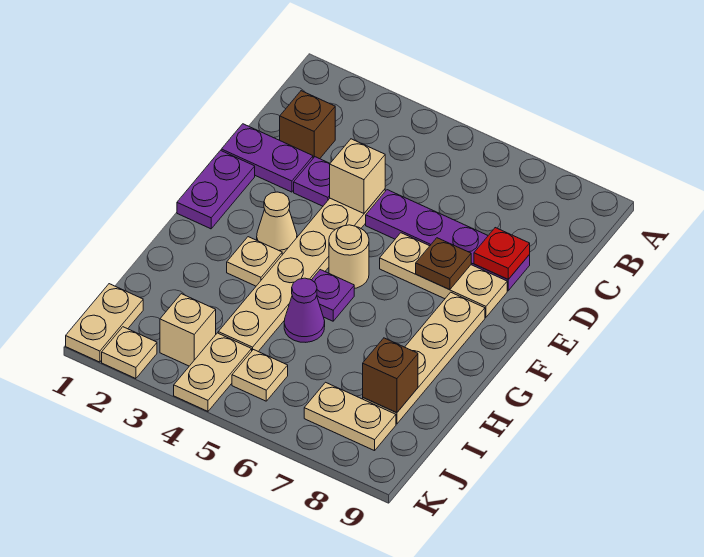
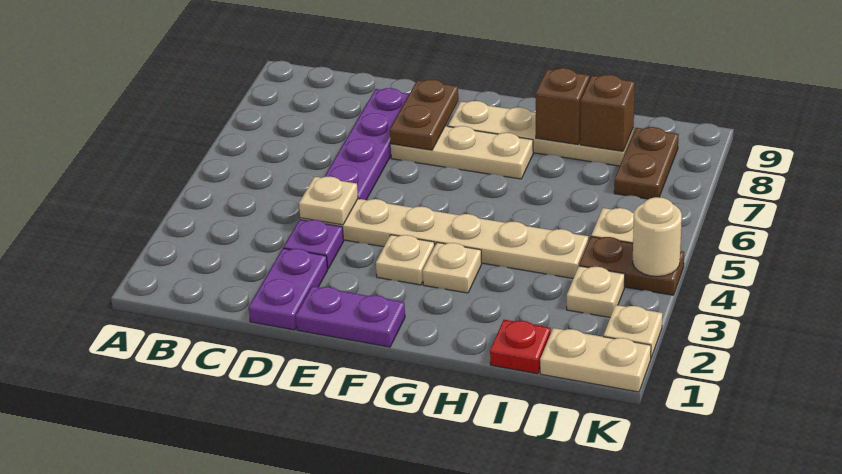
brown brick C2 level 1 -> brown brick H8 level 2
tan brick D4 level 2 -> tan plate D4 level 2
red plate D8 level 2 -> red plate I1 level 1
tan plate E6:E8 level 1 -> tan plate E7:G7 level 1
brown plate E7 level 2 -> brown plate E7:E8 level 2
tan cone F3 level 1 -> tan plate F3 level 1
tan round brick F5 level 1 -> tan round brick K4 level 2
purple plate G5 level 1 -> none
purple cone H5 level 1 -> none
tan brick J3 level 1 -> tan plate J3 level 1
tan plate J4:K4 level 1 -> brown plate J4:K4 level 1
tan plate J7:J8 level 1 -> brown plate J7:J8 level 1

